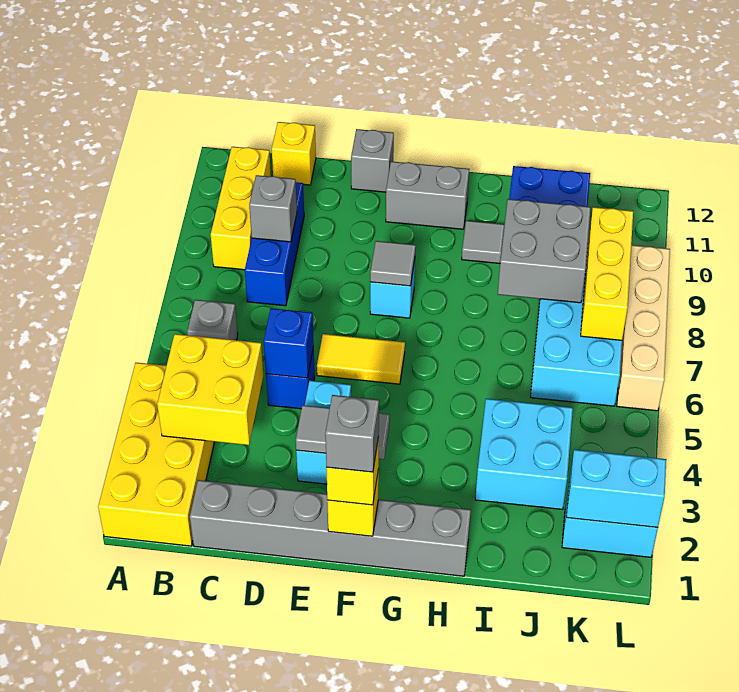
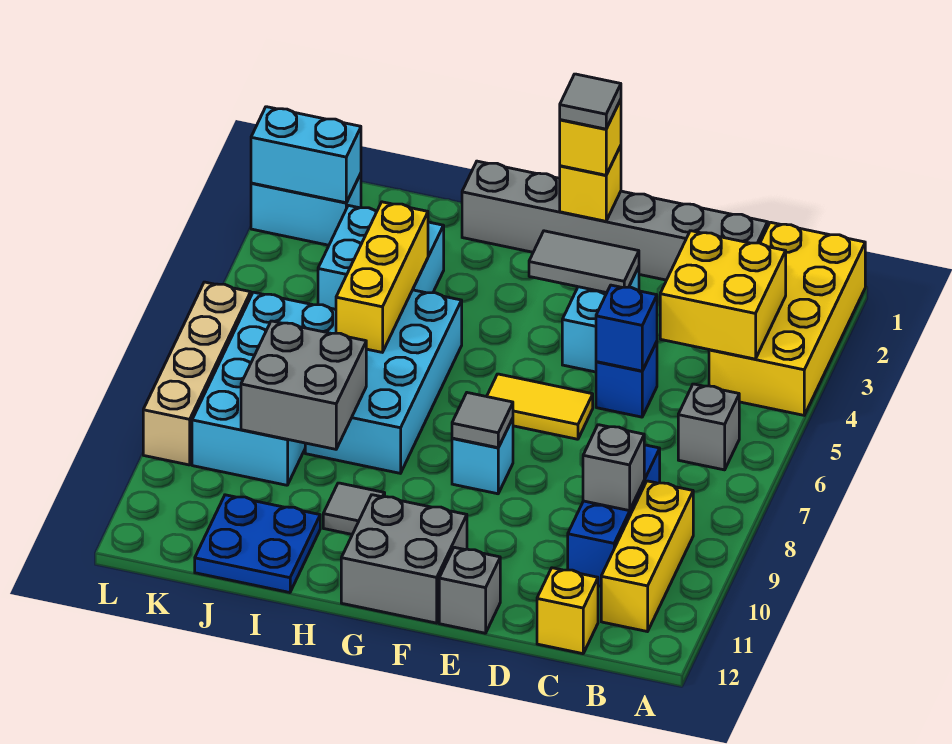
grey brick F1 level 4 -> grey tile F1 level 4
grey brick F11:G11 level 1 -> grey brick F11:G12 level 1
none -> cyan brick H5:I8 level 1
yellow brick K7:K9 level 2 -> yellow brick I4:I6 level 2

